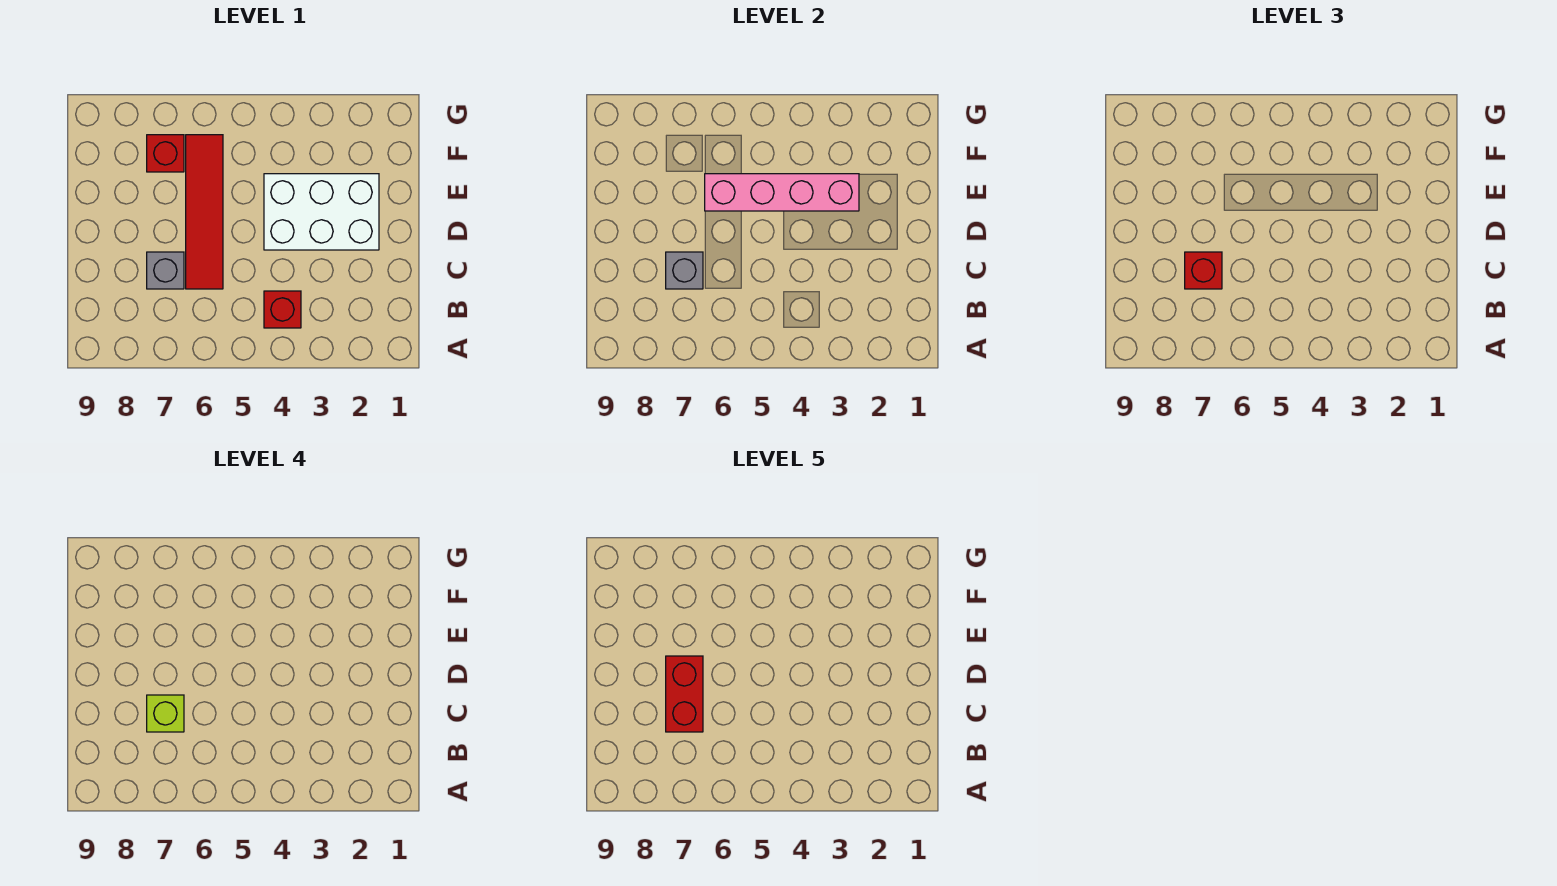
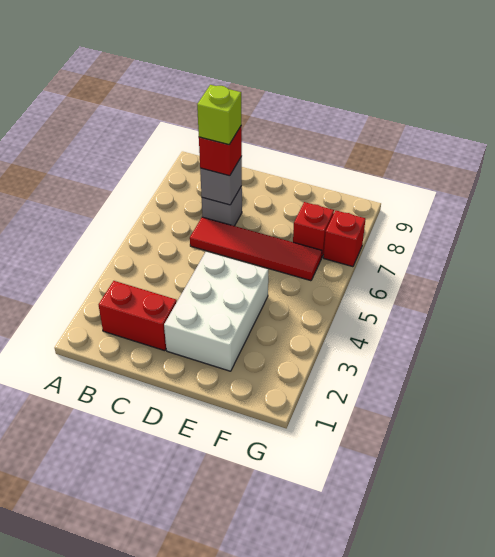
red brick B4 level 1 -> red brick G7 level 1
red brick C7:D7 level 5 -> red brick B2:C2 level 1
pink brick E3:E6 level 2 -> none

